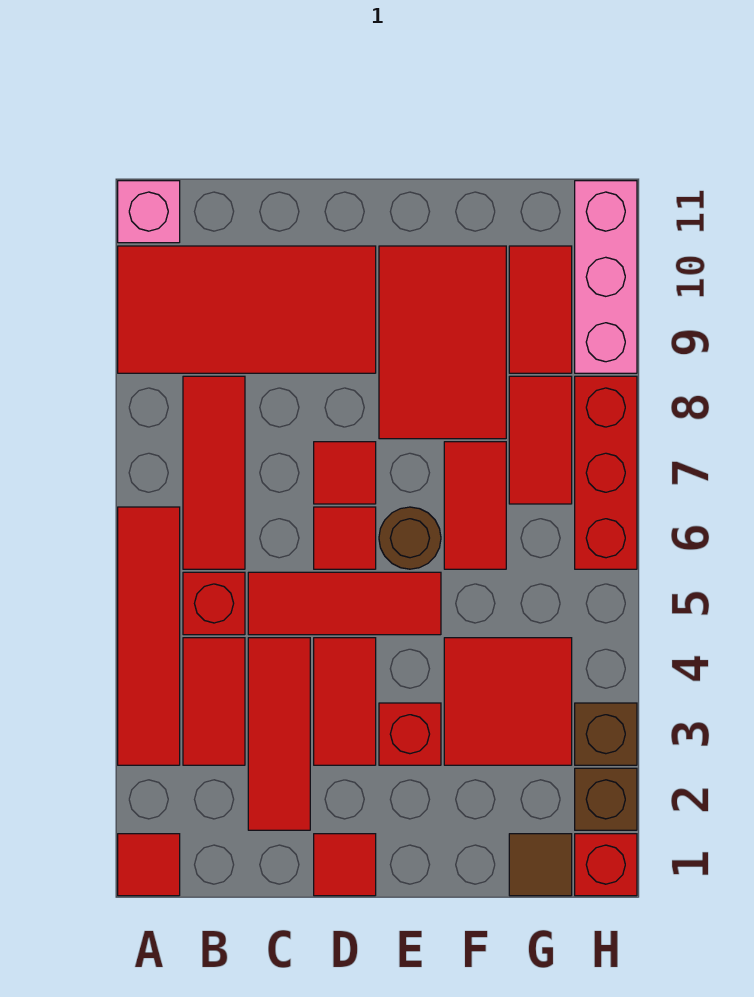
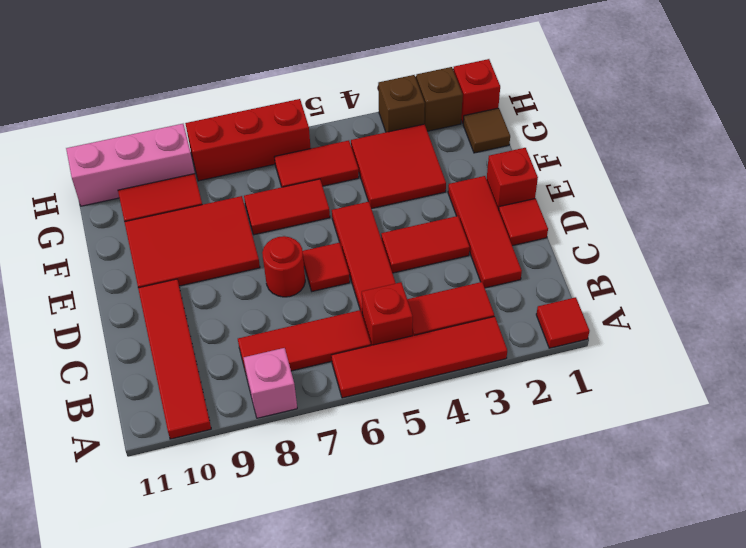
red tile A9:D10 level 1 -> red tile A10:D10 level 1
pink brick A11 level 1 -> pink brick A8 level 1
red tile C2:C4 level 1 -> red tile C2:E2 level 1
red tile D7 level 1 -> red round brick D7 level 1
red brick E3 level 1 -> red brick E1 level 1
brown round brick E6 level 1 -> none
red tile G7:G8 level 1 -> red tile G5:G6 level 1

